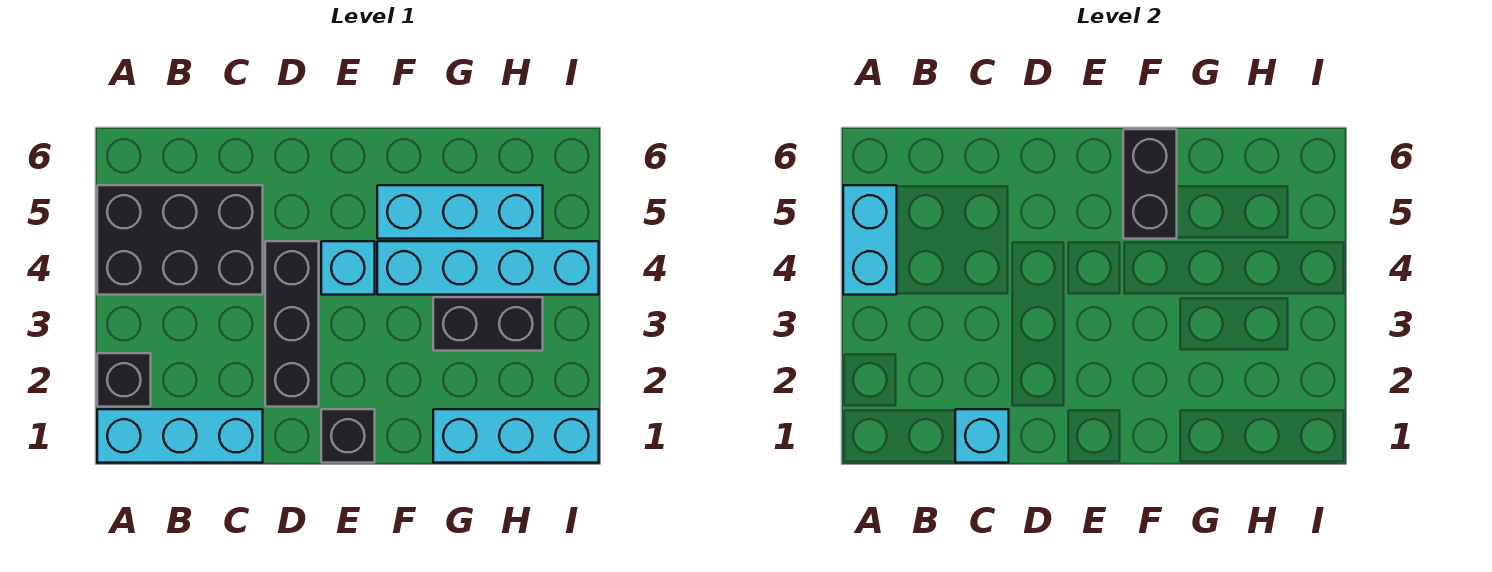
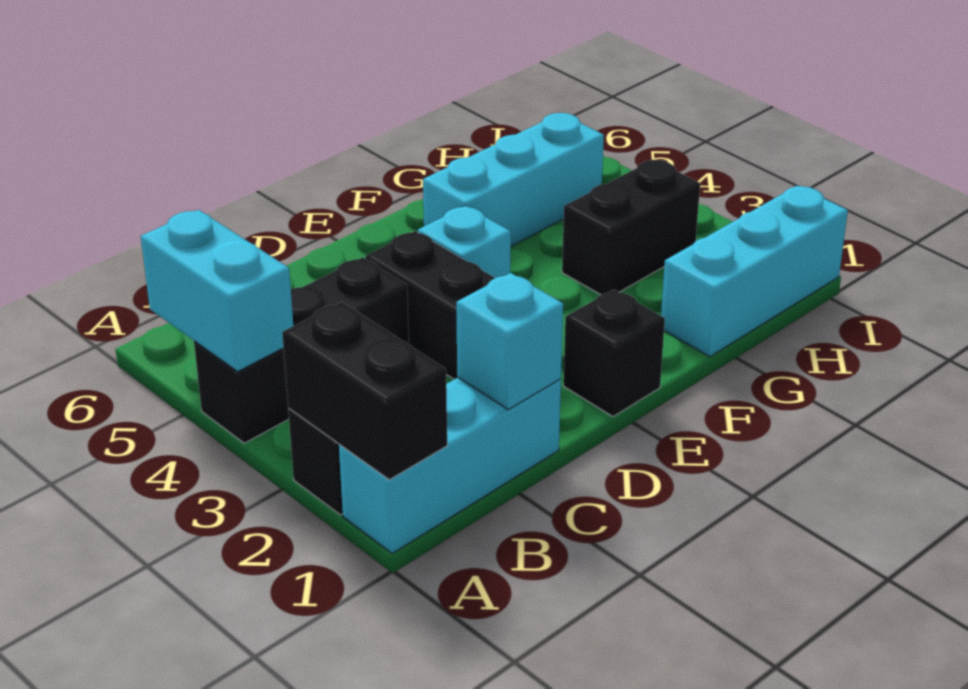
black brick A4:C5 level 1 -> black brick A4:C4 level 1
cyan brick F4:I4 level 1 -> none
black brick F5:F6 level 2 -> black brick A1:A2 level 2

